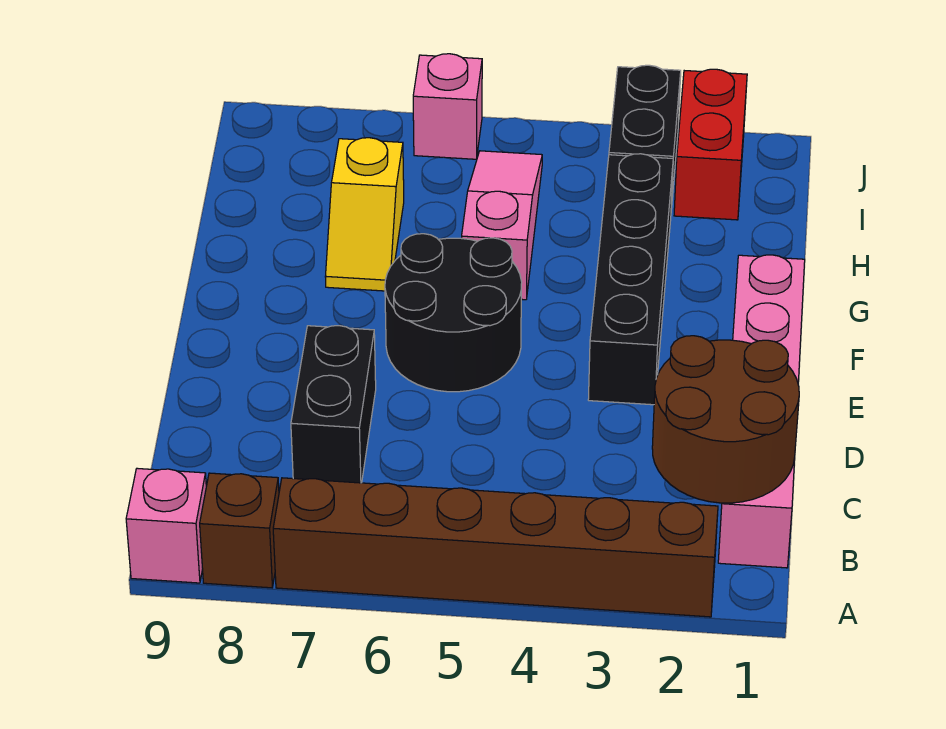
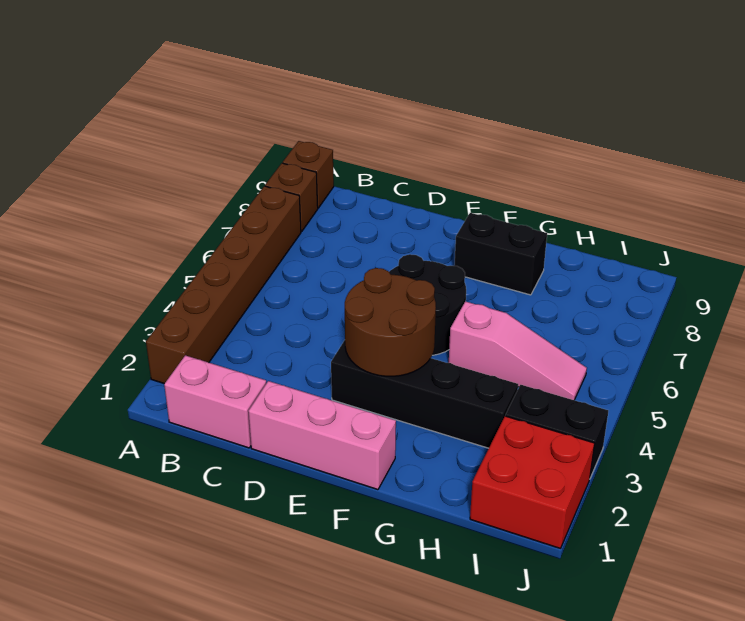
pink brick A9 level 1 -> brown brick A9 level 1
brown round brick B1:C2 level 2 -> brown round brick E3:F4 level 2
black brick C7:D7 level 1 -> black brick F8:G8 level 1
yellow slope G7:H7 level 1 top H -> none
red brick I2:J2 level 1 -> red brick I1:J2 level 1
pink brick J6 level 1 -> none

